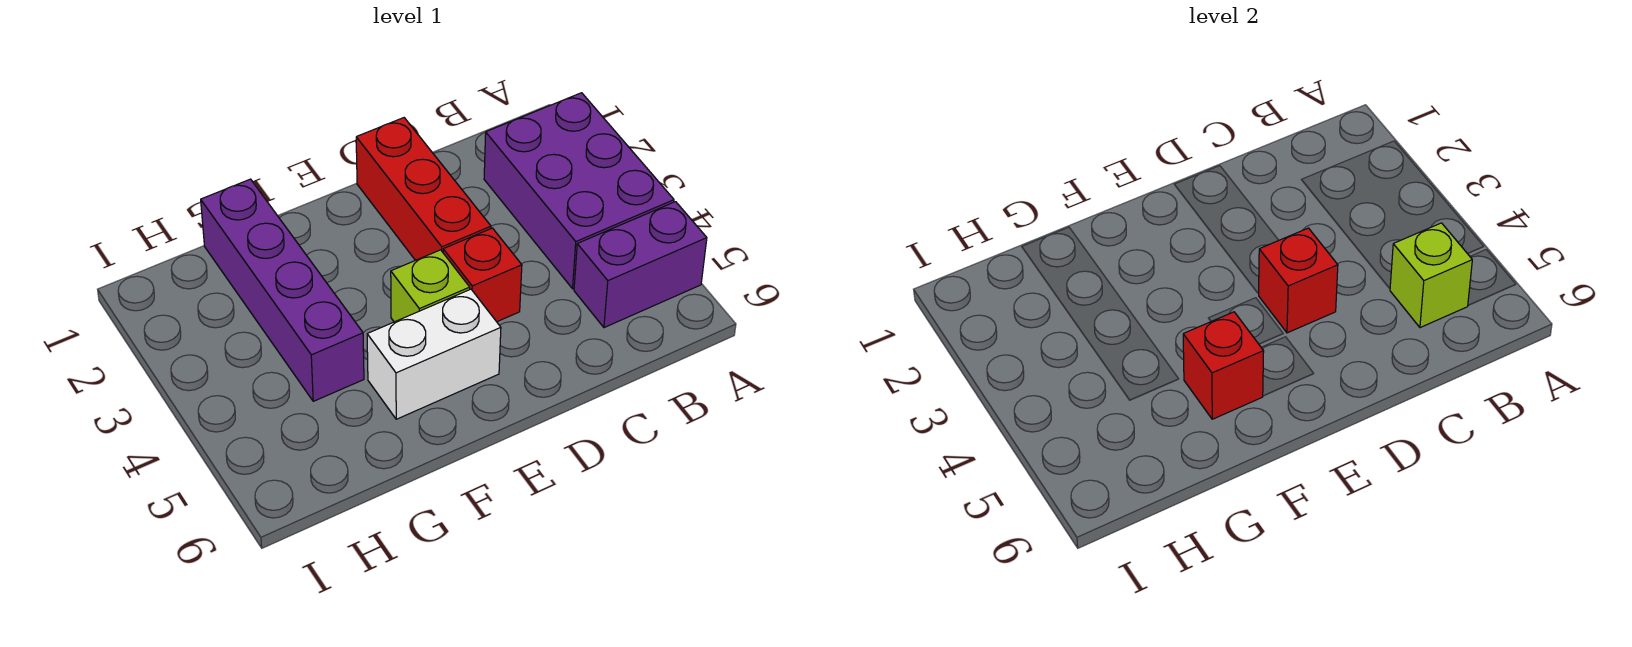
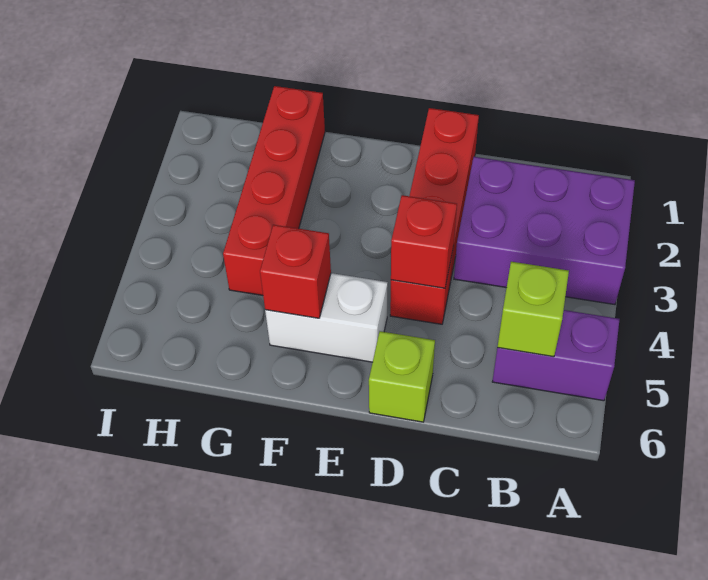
purple brick A2:B4 level 1 -> purple brick A2:C3 level 1
lime brick E4 level 1 -> lime brick D6 level 1
purple brick G1:G4 level 1 -> red brick G1:G4 level 1

